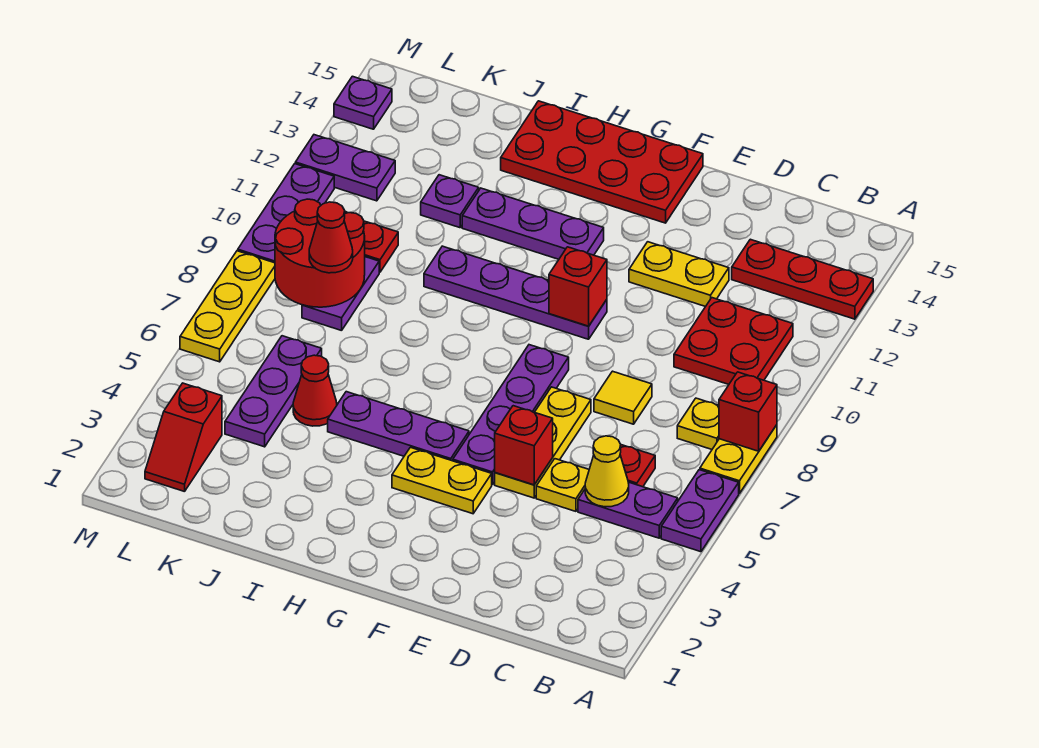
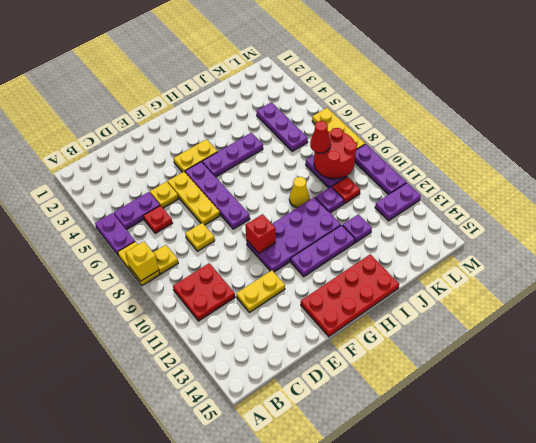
red brick A8 level 2 -> yellow brick A8 level 2
red plate A13:C13 level 1 -> none
yellow cone C5 level 2 -> yellow cone I9 level 1
yellow tile D8 level 1 -> yellow plate D8 level 1
red brick E5 level 2 -> none
purple plate F10:I10 level 1 -> purple plate F10:I11 level 1
red cone J5 level 1 -> none
red slope L2:L3 level 1 top 3 -> none
purple plate M14 level 1 -> purple plate J10 level 1

